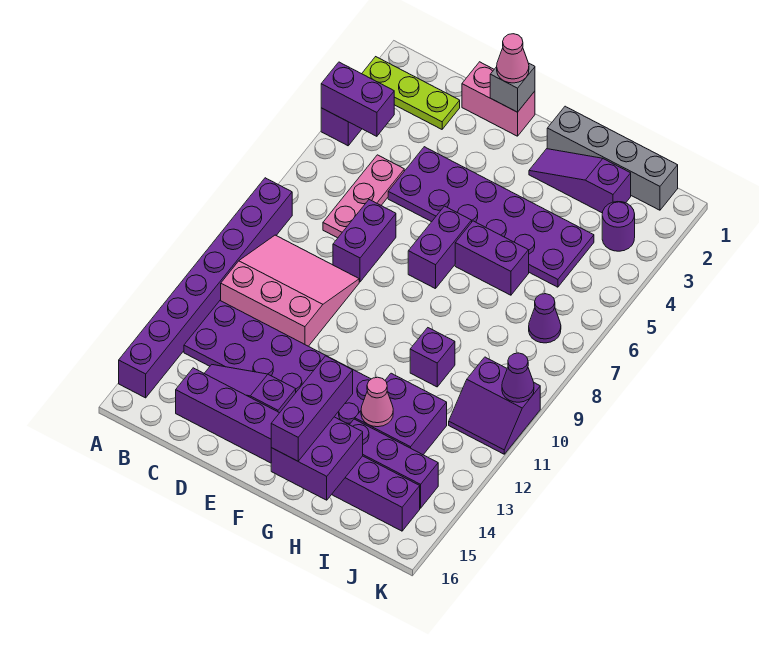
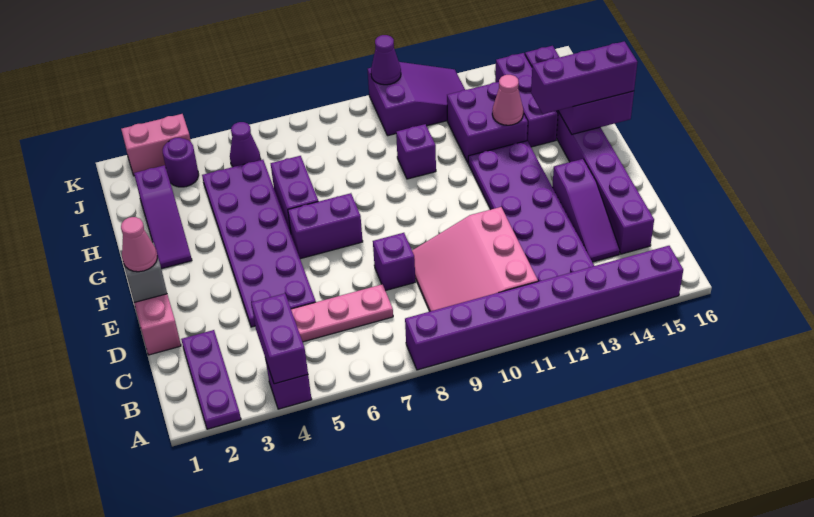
lime plate A2:C2 level 1 -> purple plate A2:C2 level 1
purple brick D7:D8 level 1 -> purple brick D8 level 1
grey brick G1:J1 level 1 -> none
purple cone J7 level 1 -> purple cone J5 level 1
purple slope J10:K11 level 1 top 10 -> purple slope J10:K12 level 1 top 10
none -> pink brick K2:K3 level 1

